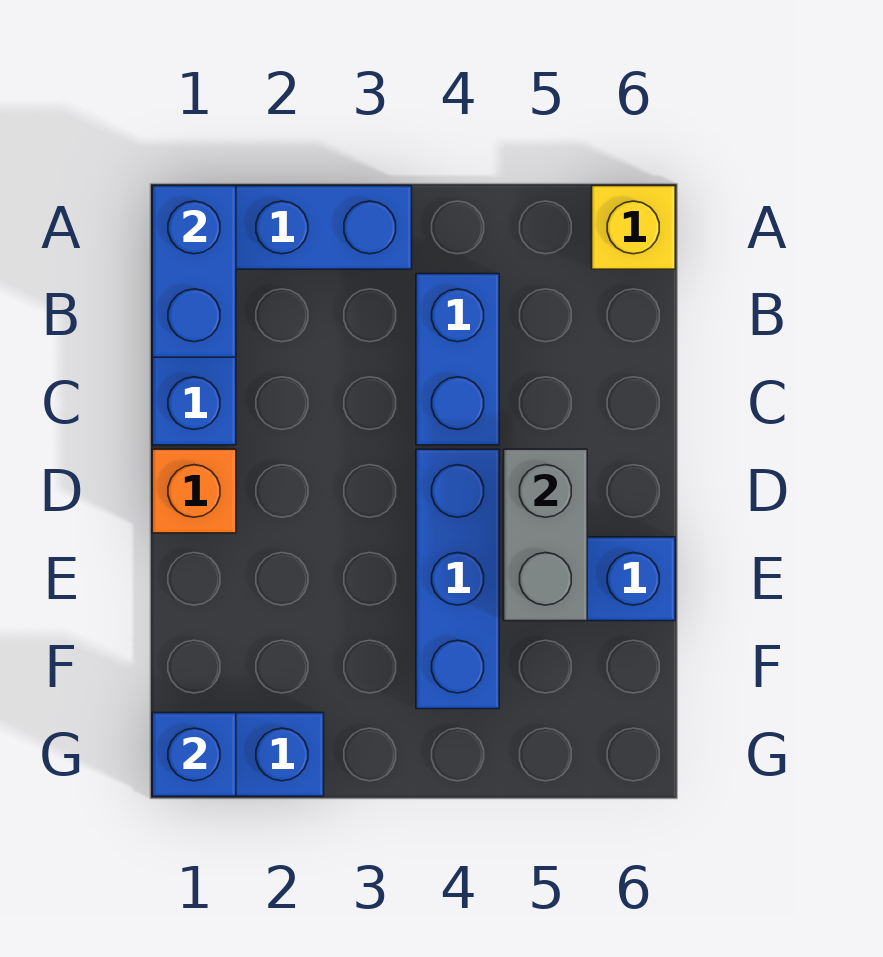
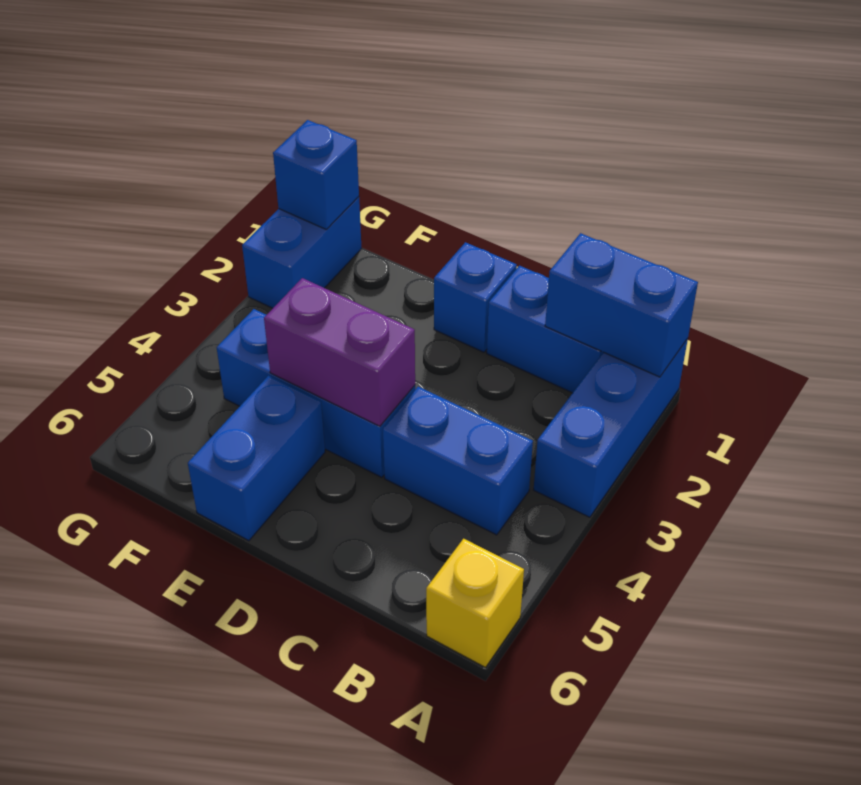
orange brick D1 level 1 -> blue brick D1 level 1
none -> purple brick D4:E4 level 2
grey brick D5:E5 level 2 -> none

